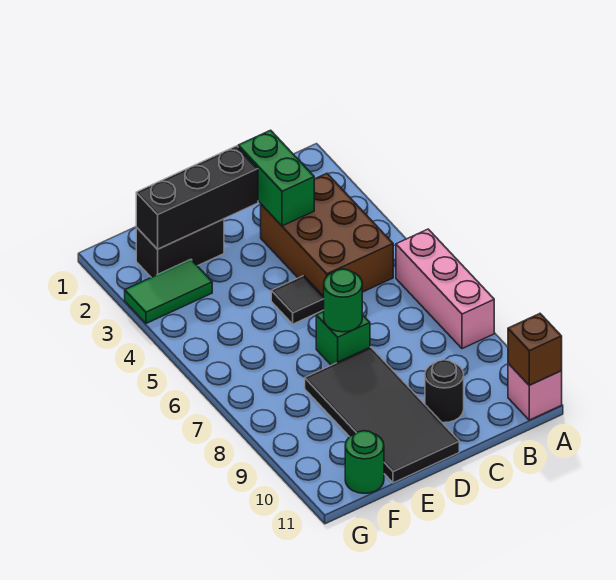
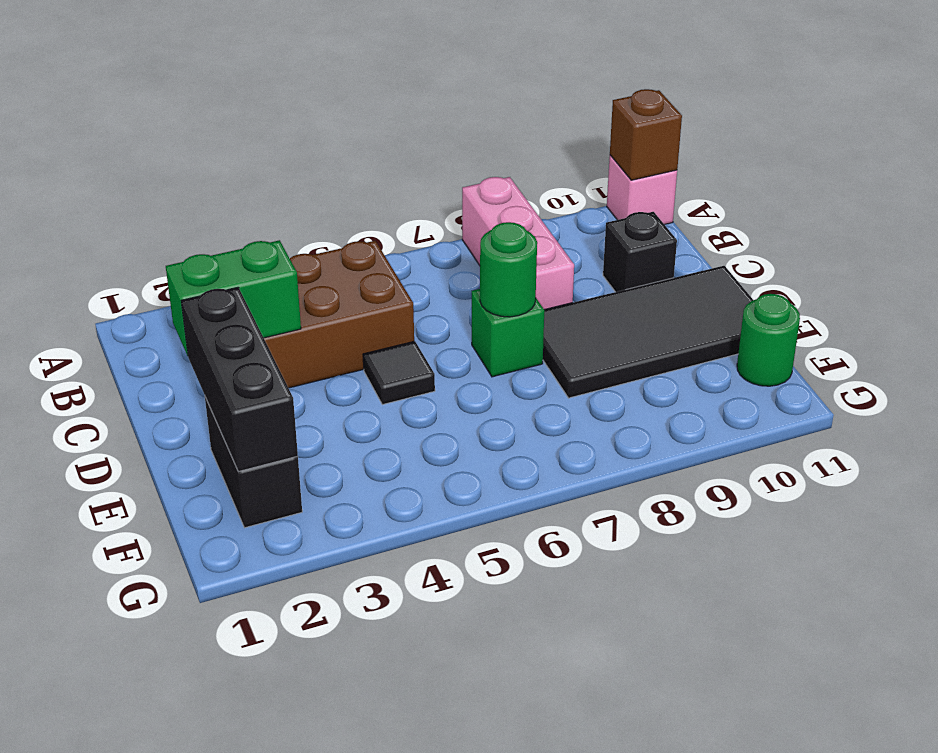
pink brick A6:A8 level 1 -> pink brick A8:C8 level 1
black round brick C10 level 1 -> black brick C10 level 1
green tile F3:G3 level 1 -> none

